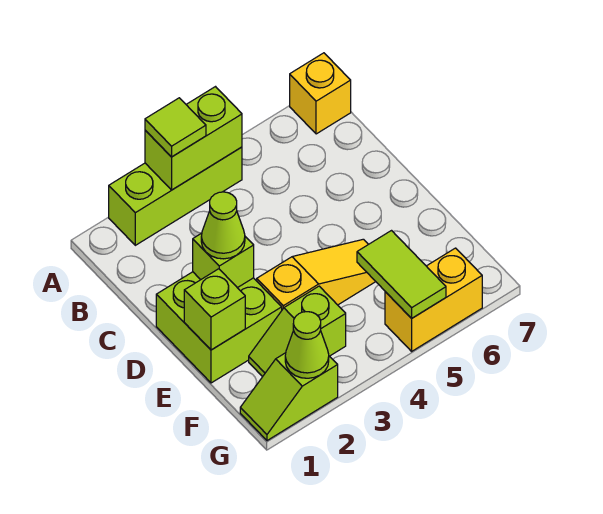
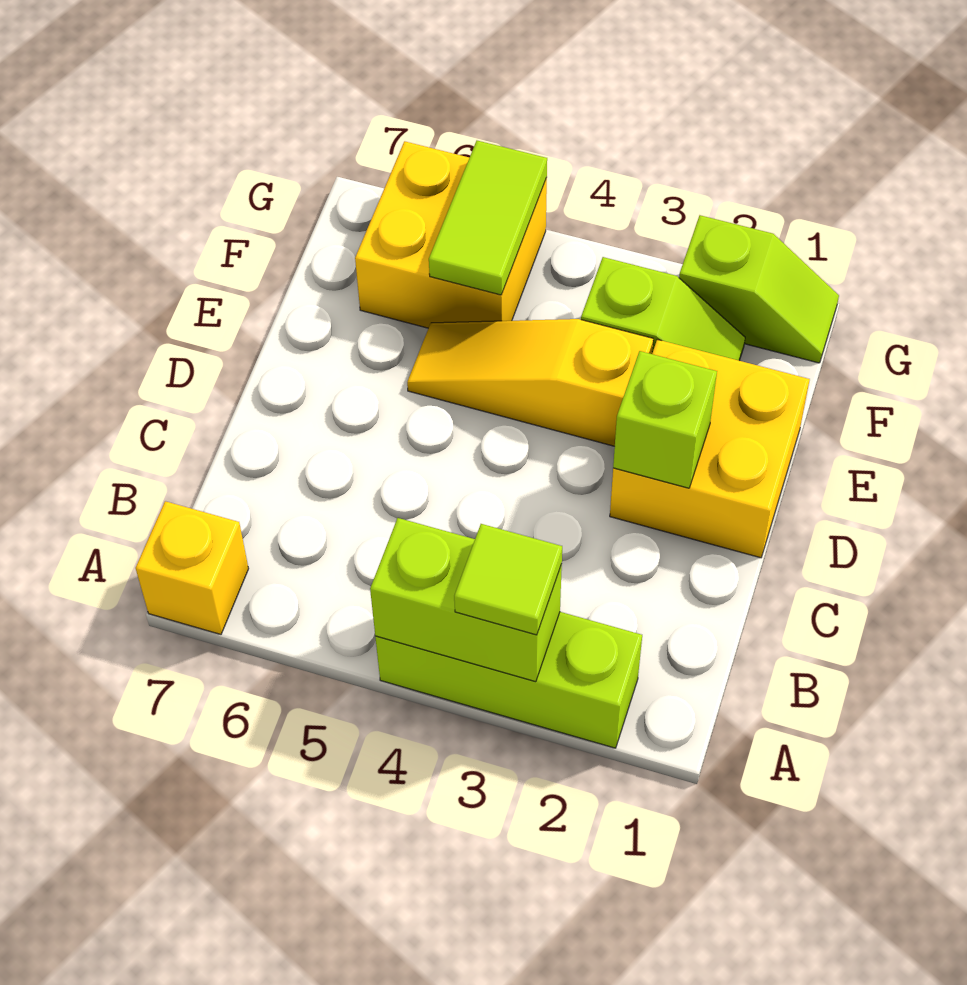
lime brick D1:E2 level 1 -> yellow brick D1:E2 level 1
lime cone D2 level 3 -> none
lime brick E1 level 2 -> none
lime cone G2 level 2 -> none
yellow brick G5:G6 level 1 -> yellow brick F5:G6 level 1

